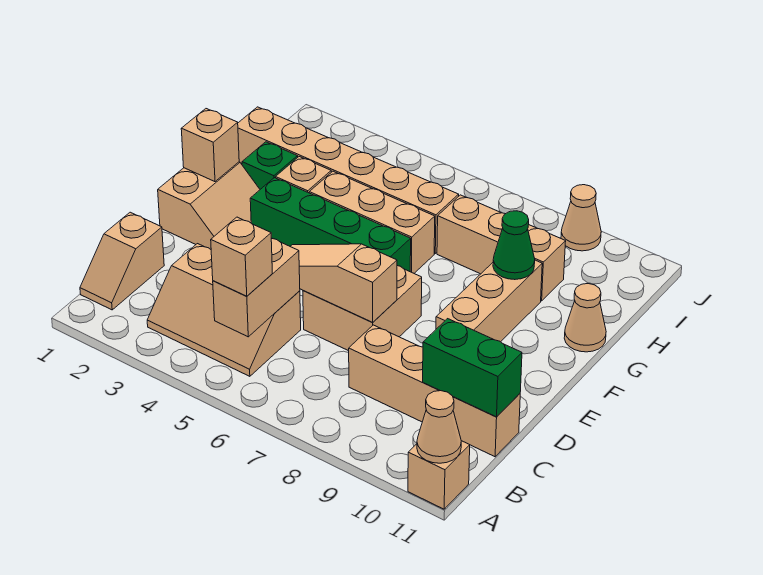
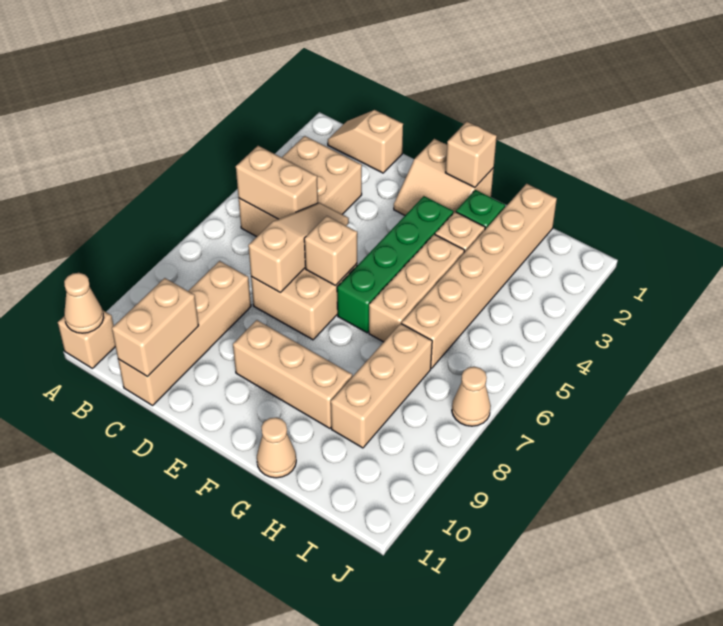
tan slope B3:C5 level 1 top C -> tan brick B3:C5 level 1
tan brick B5 level 3 -> tan brick E6 level 2
green brick C10:C11 level 2 -> tan brick C10:C11 level 2
green cone G9 level 2 -> none
tan cone J9 level 1 -> tan cone J7 level 1

